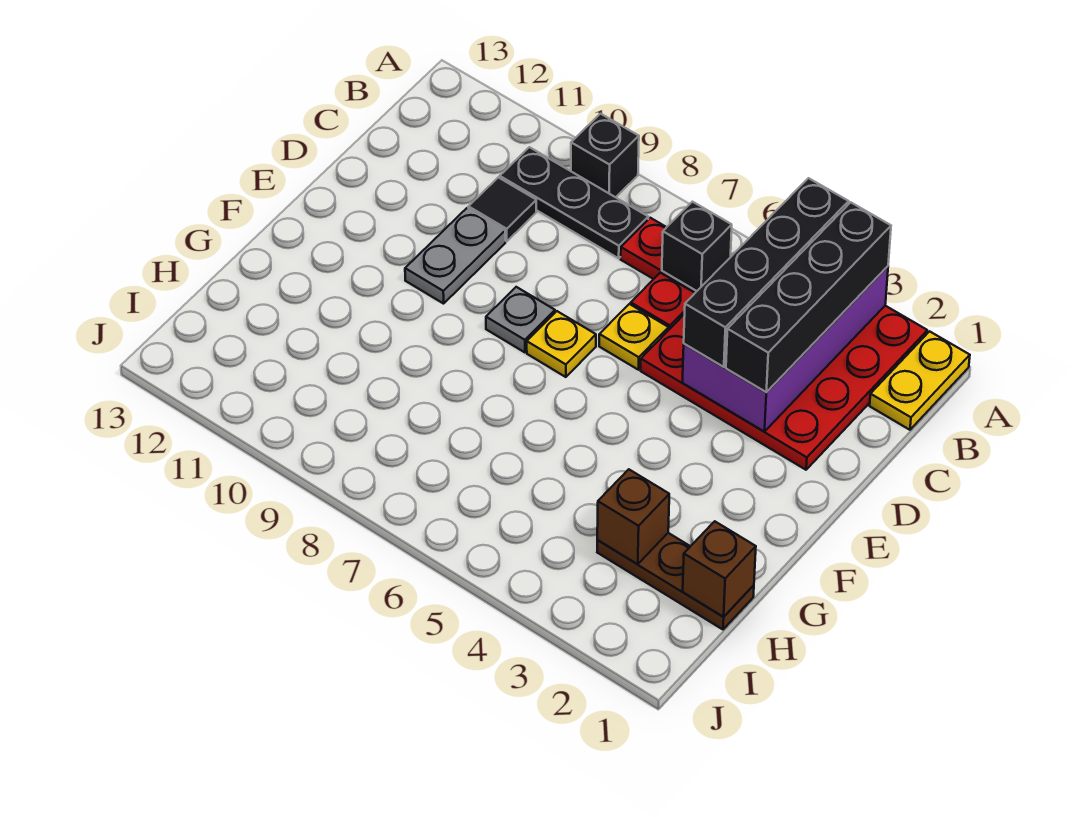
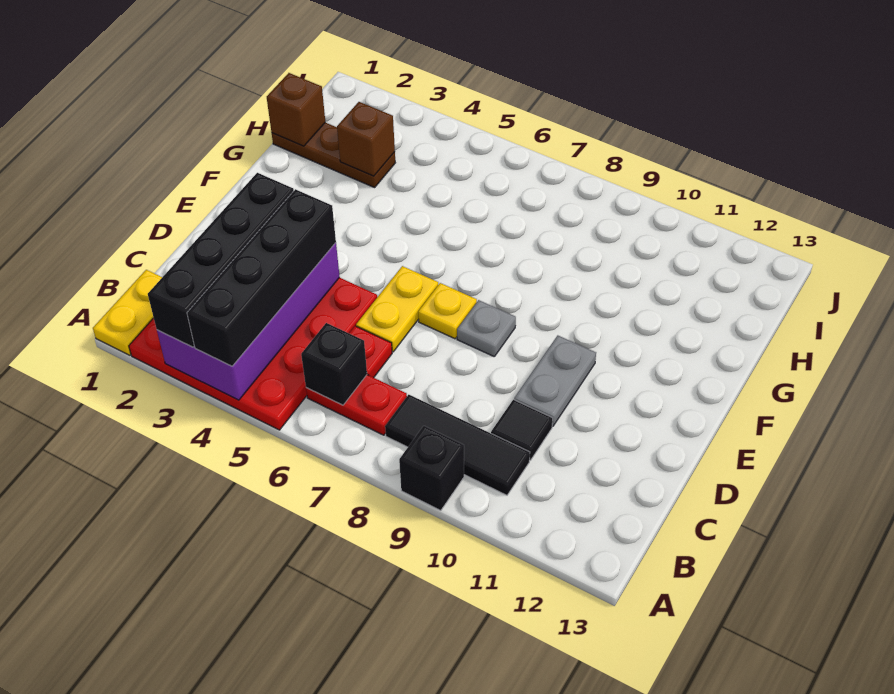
black plate B8:B10 level 1 -> black tile B8:B10 level 1
yellow plate D6 level 1 -> yellow plate D6:E6 level 1

